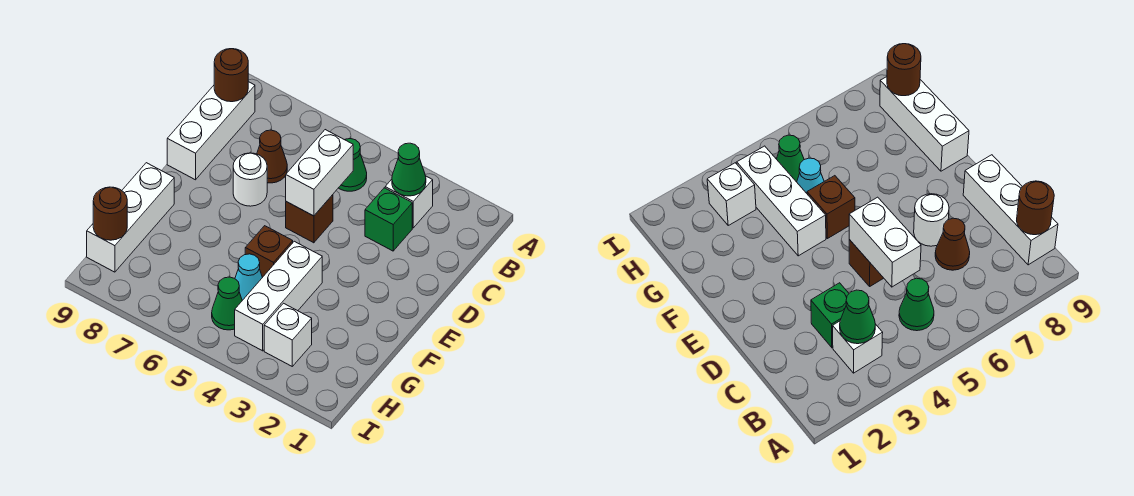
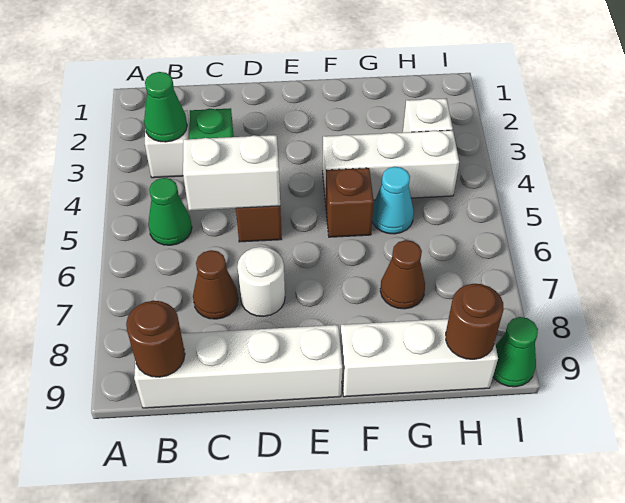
white brick B9:D9 level 1 -> white brick B9:E9 level 1
none -> brown cone G7 level 1
green cone H5 level 1 -> green cone I9 level 1

